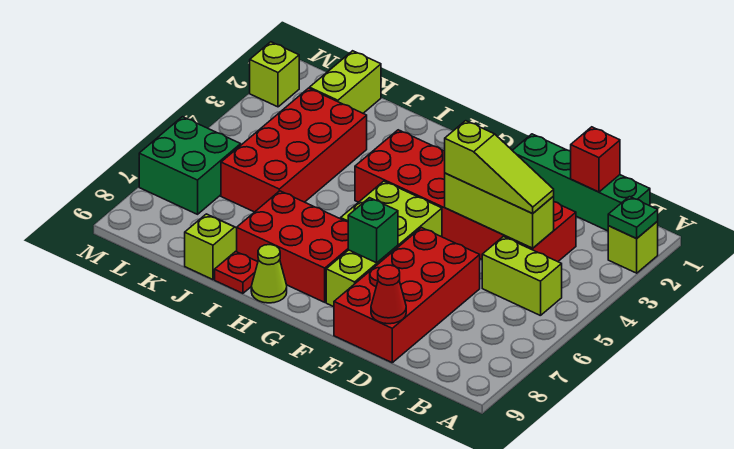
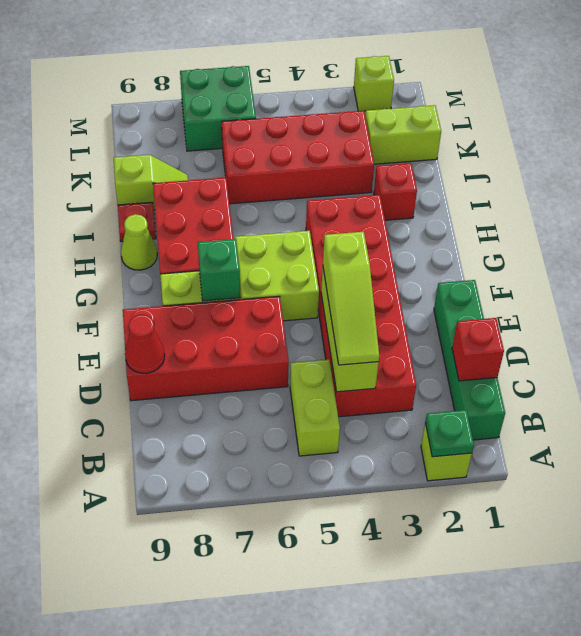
none -> red brick I2 level 1

